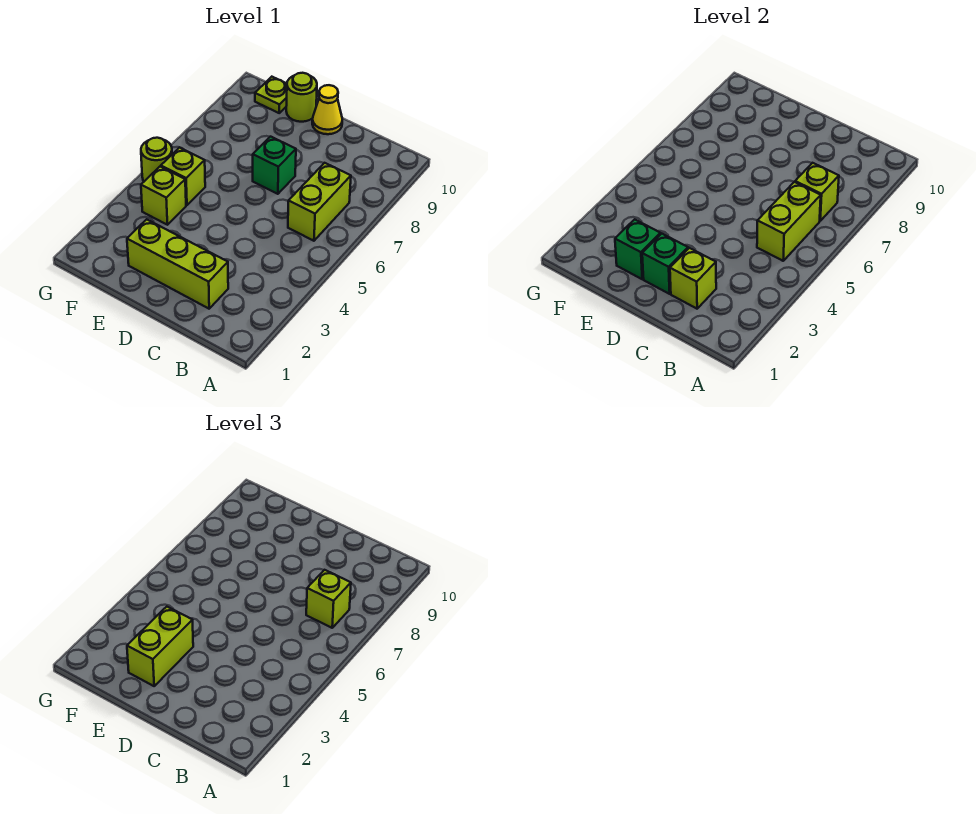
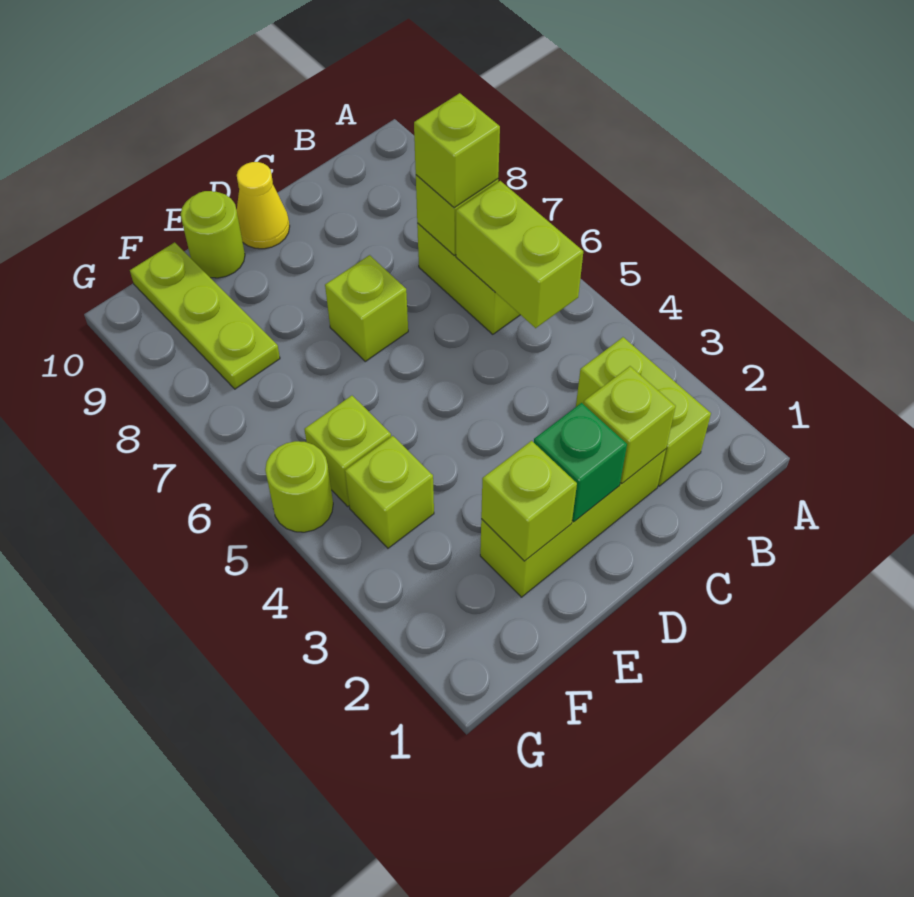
green brick D7 level 1 -> lime brick D7 level 1
green brick E2 level 2 -> lime brick E2 level 2
lime brick E2:E3 level 3 -> lime brick B2:B3 level 1
lime plate F10 level 1 -> lime plate F8:F10 level 1

